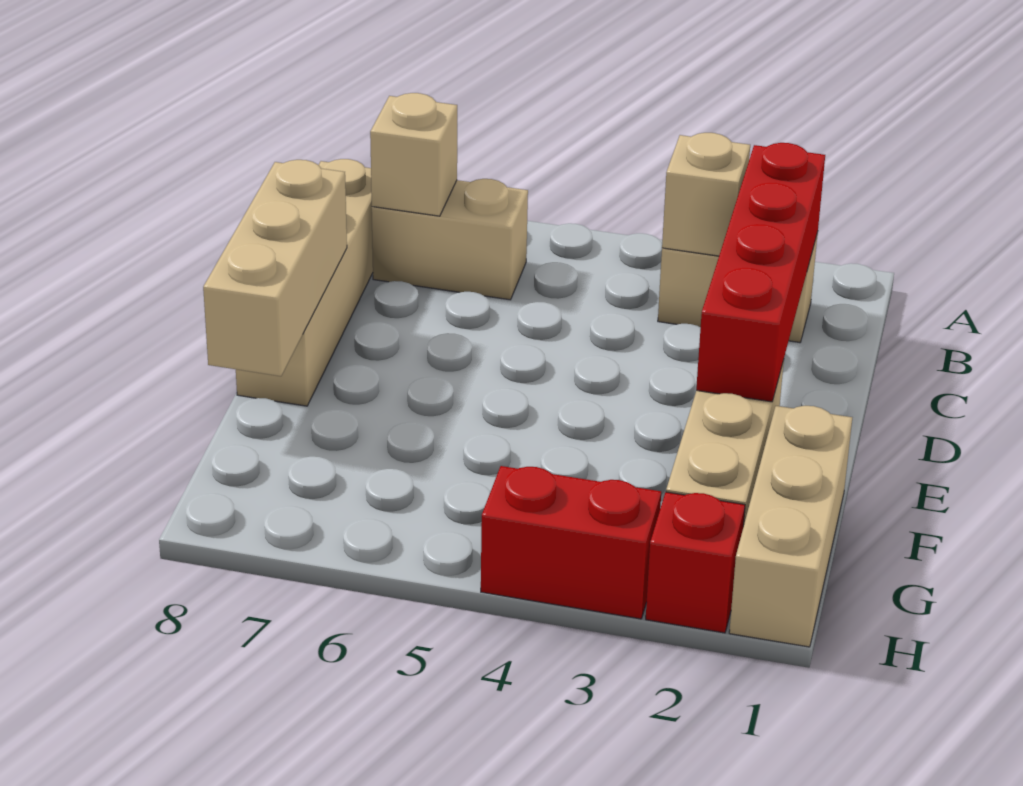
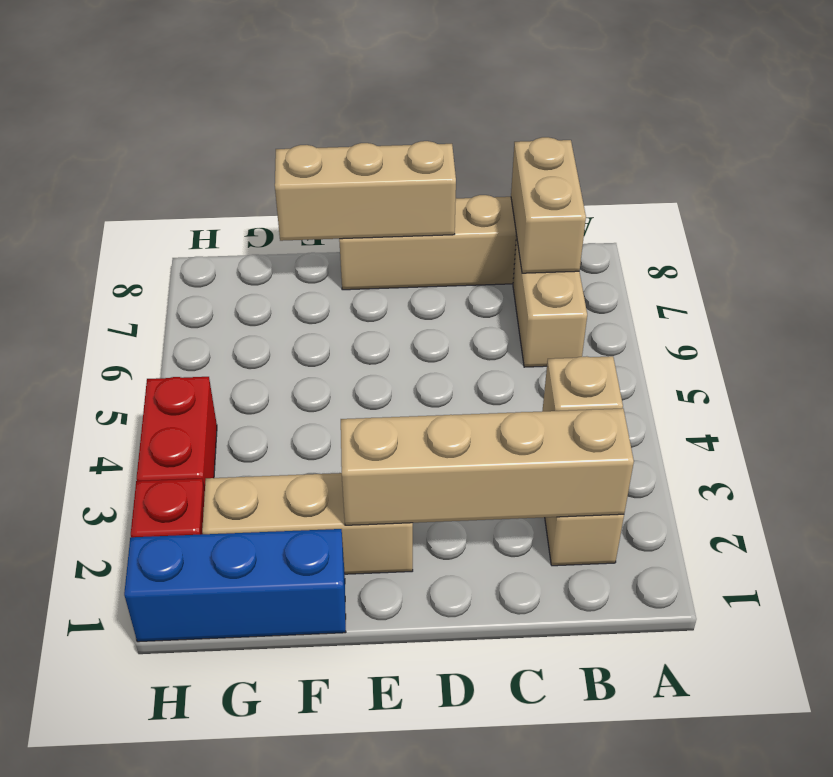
red brick B2:E2 level 2 -> tan brick B2:E2 level 2
tan brick B7 level 2 -> tan brick B7:B8 level 2
tan brick F1:H1 level 1 -> blue brick F1:H1 level 1

